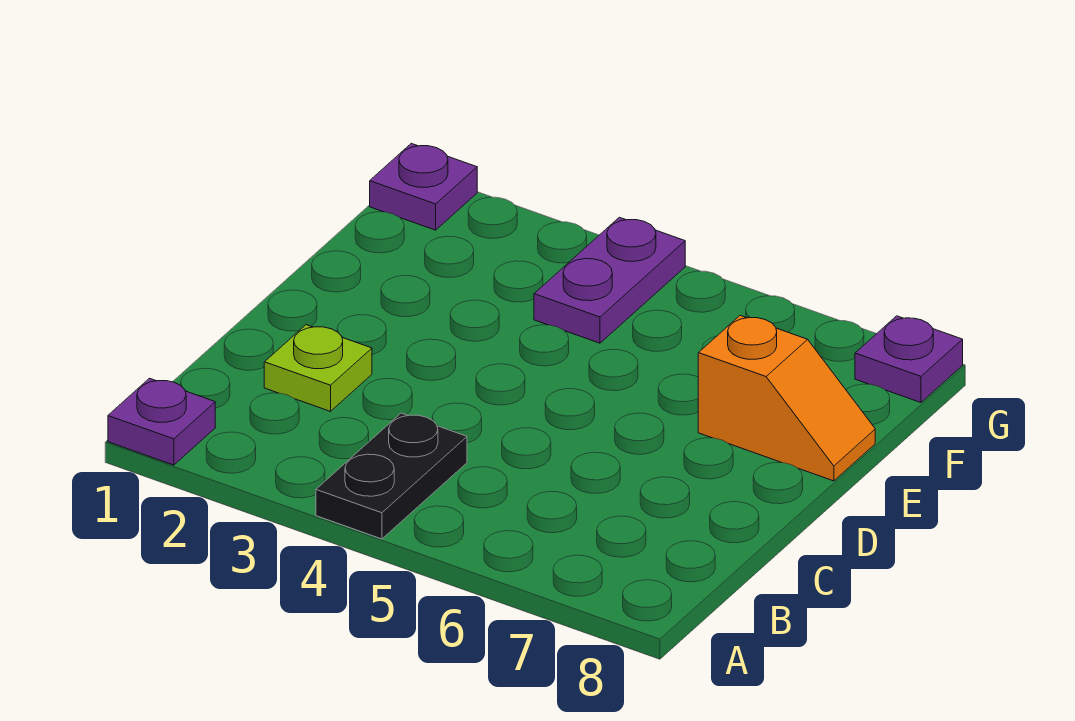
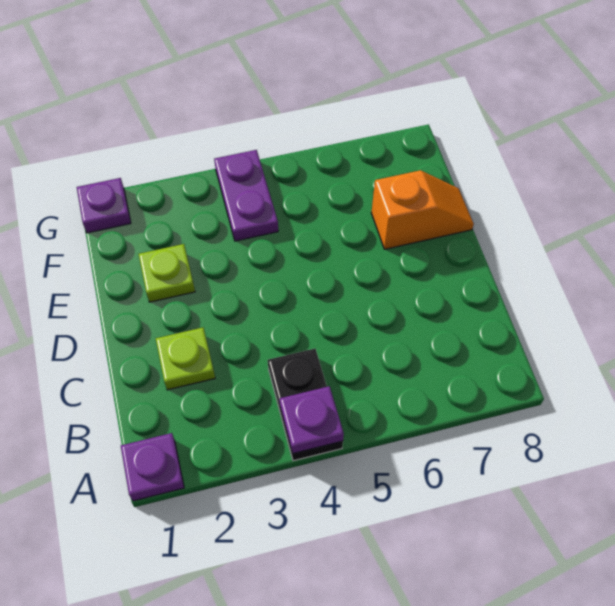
none -> lime plate E2 level 1
purple plate G8 level 1 -> purple plate A4 level 2

